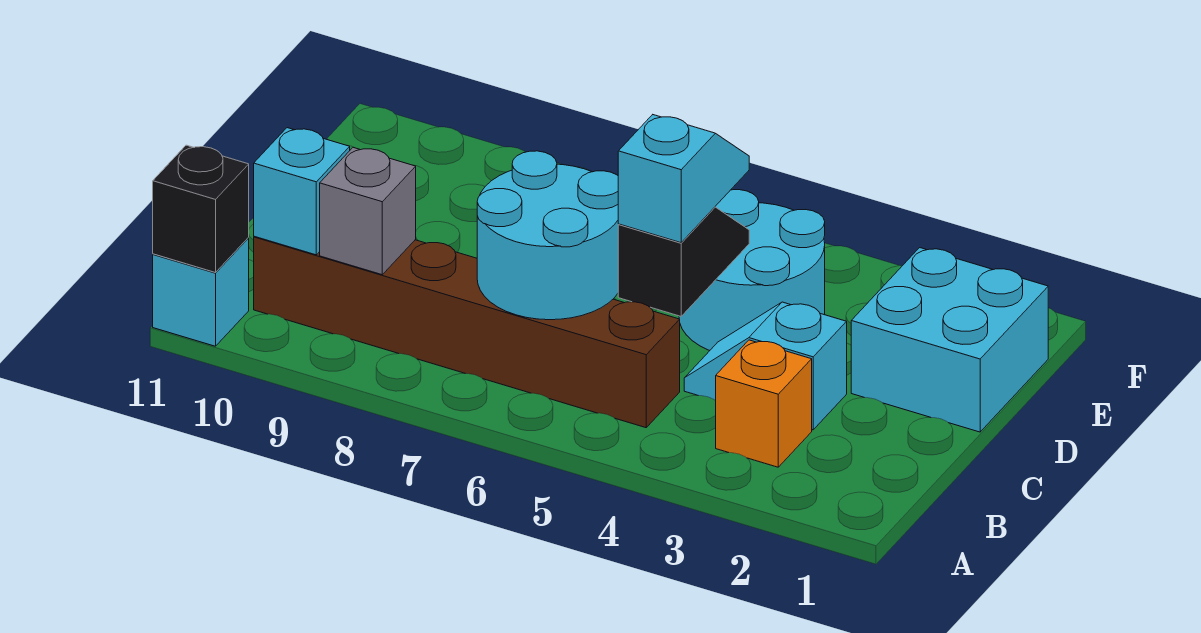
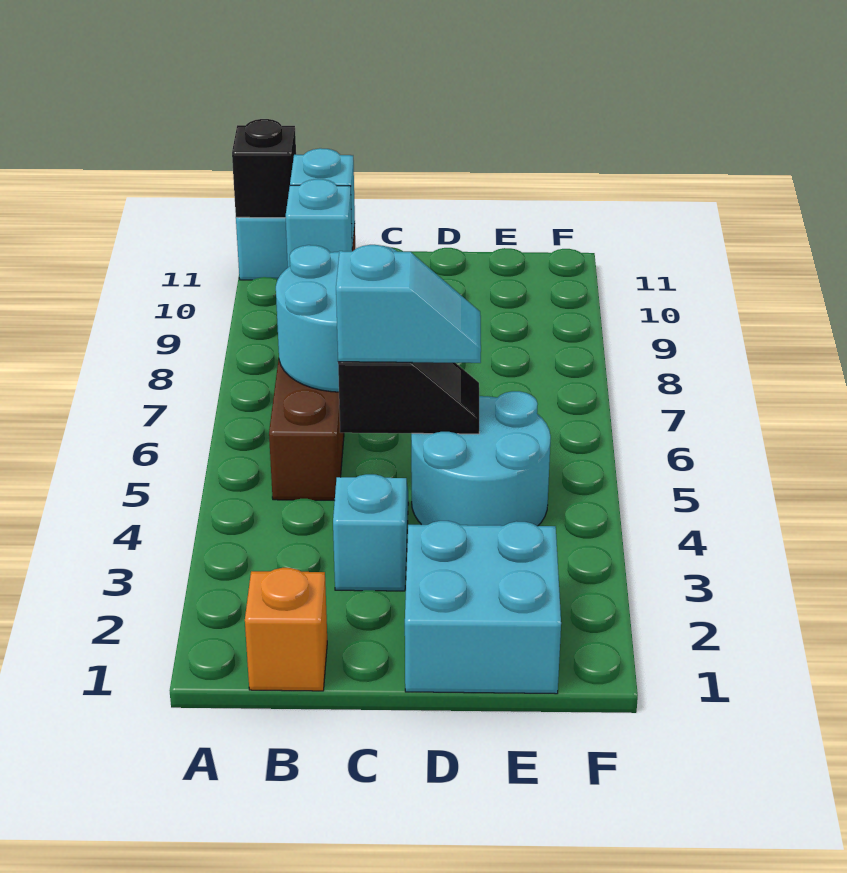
orange brick B3 level 1 -> orange brick B1 level 1
grey brick B9 level 2 -> cyan brick B9 level 2

